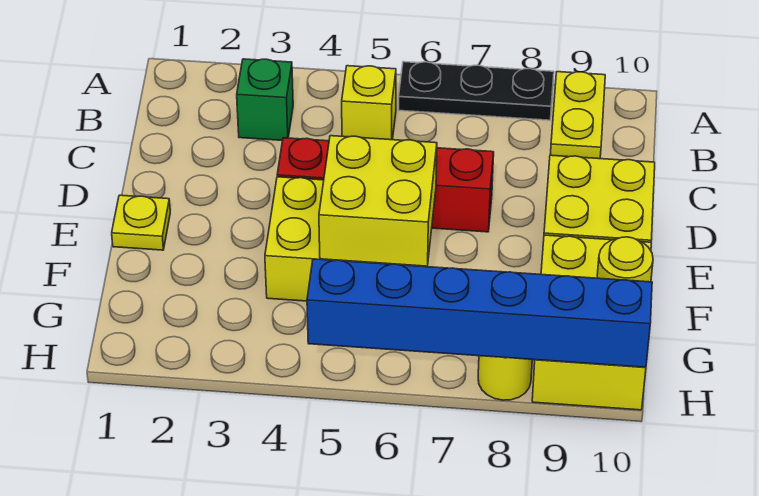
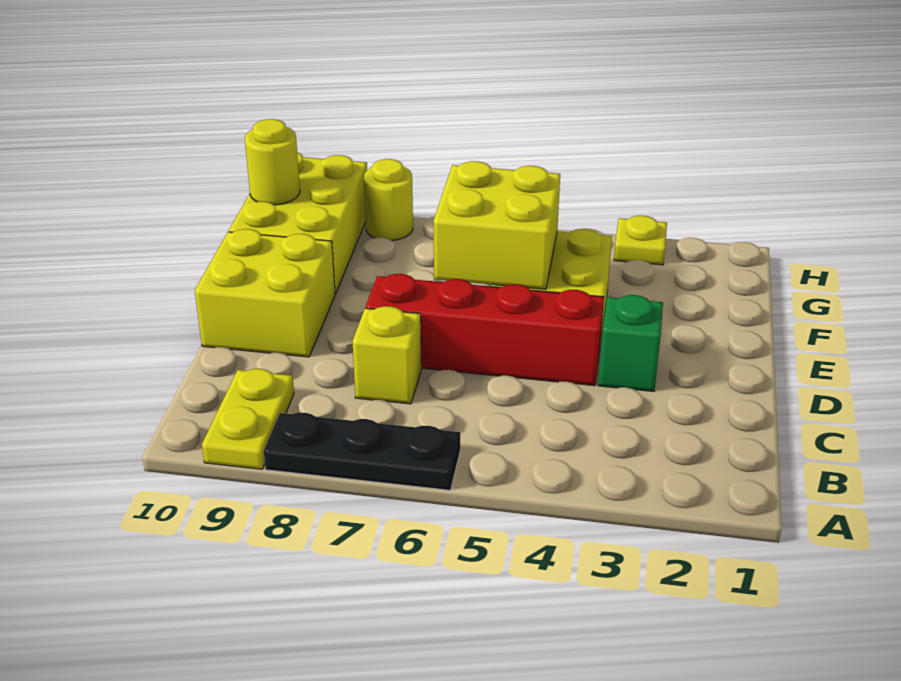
green brick B3 level 1 -> green brick D3 level 1
yellow brick B5 level 1 -> yellow brick C7 level 1
yellow plate E1 level 1 -> yellow plate H3 level 1
blue brick H5:H10 level 2 -> none

